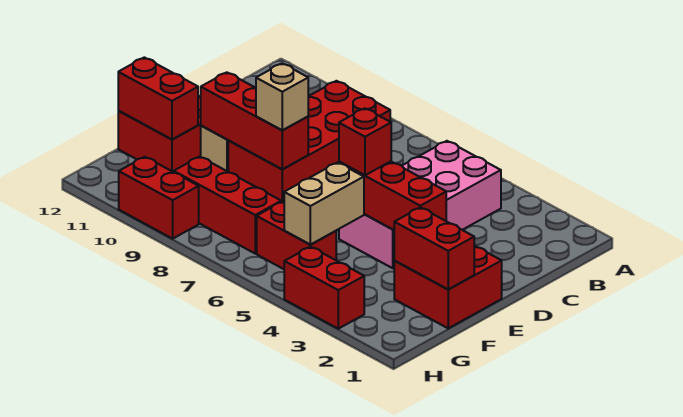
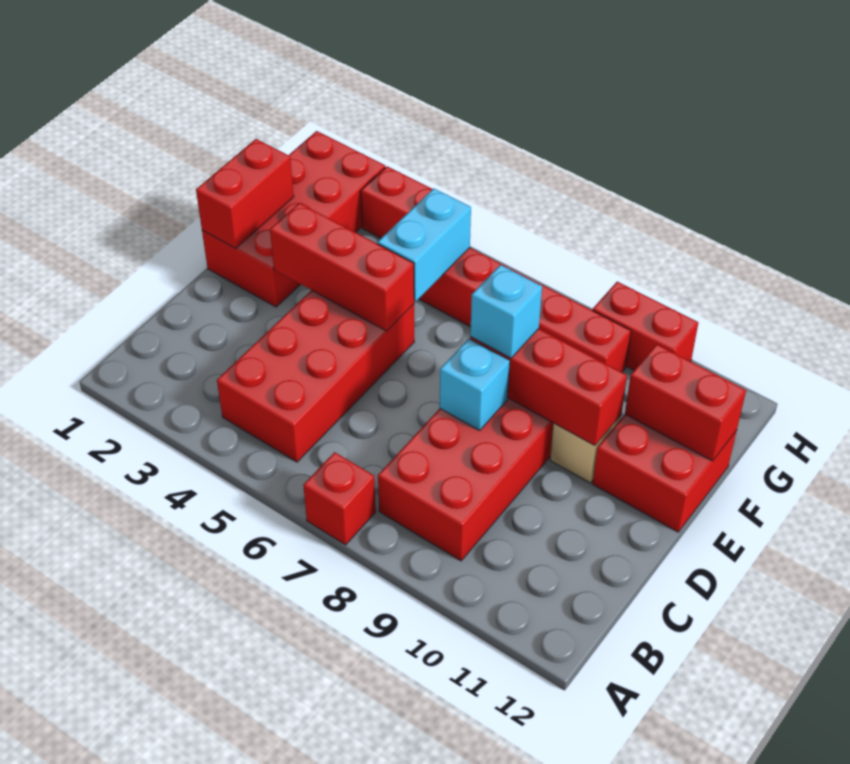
pink brick B4:E5 level 1 -> red brick B4:E5 level 1
none -> cyan brick D8 level 2
red brick E1:F2 level 1 -> red brick E1:H2 level 1
red brick E5 level 3 -> red brick A7 level 1
tan brick E8 level 3 -> cyan brick E8 level 3
red brick F1:F2 level 2 -> red brick E1:F1 level 2
tan brick F5:G5 level 2 -> cyan brick F5:G5 level 2

